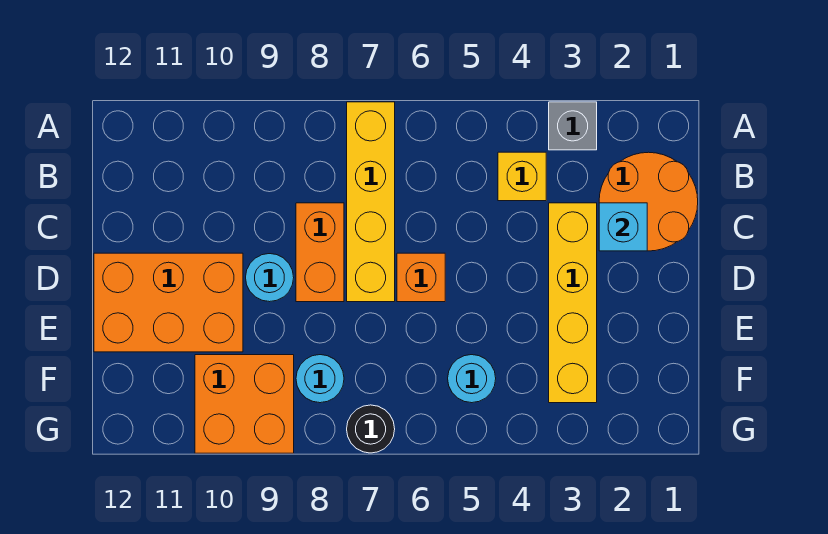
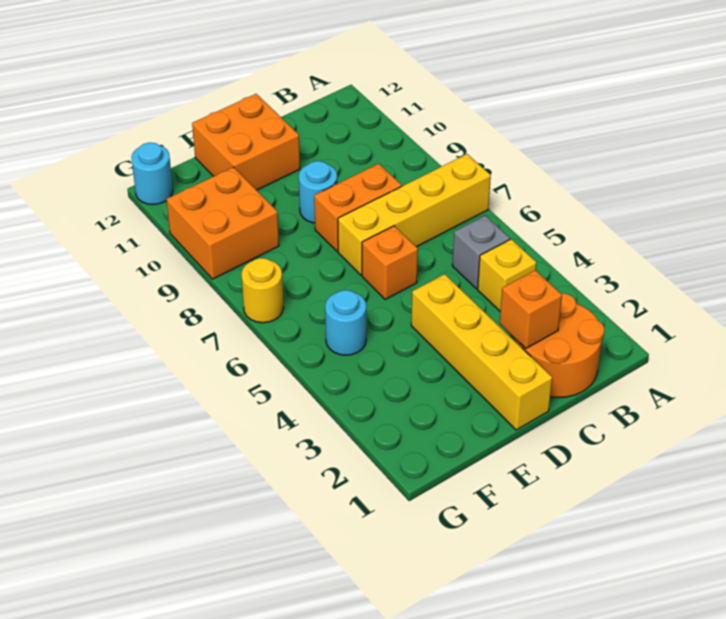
grey brick A3 level 1 -> grey brick B5 level 1
cyan brick C2 level 2 -> orange brick C2 level 2
yellow brick C3:F3 level 1 -> yellow brick D1:D4 level 1
orange brick D10:E12 level 1 -> orange brick D11:E12 level 1
cyan round brick F8 level 1 -> cyan round brick G12 level 1
black round brick G7 level 1 -> yellow round brick G7 level 1

